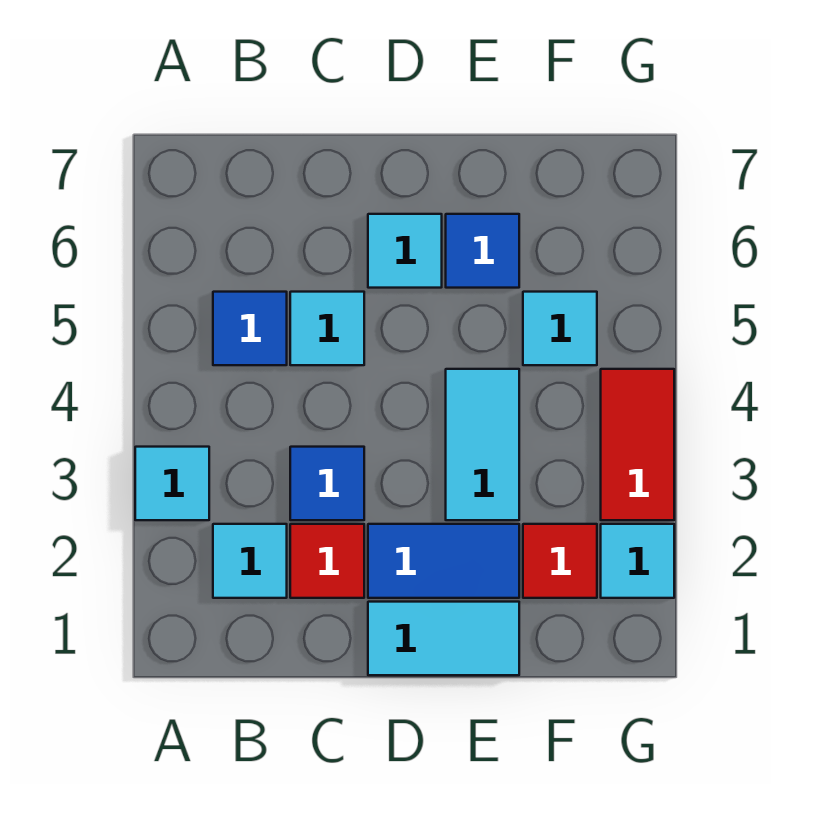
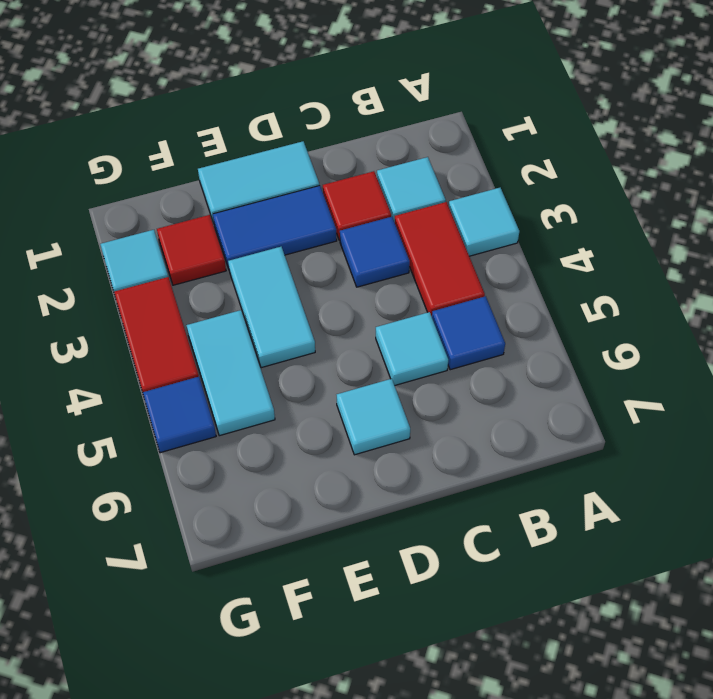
none -> red tile B3:B4 level 1
blue tile E6 level 1 -> blue tile G5 level 1
cyan tile F5 level 1 -> cyan tile F4:F5 level 1

